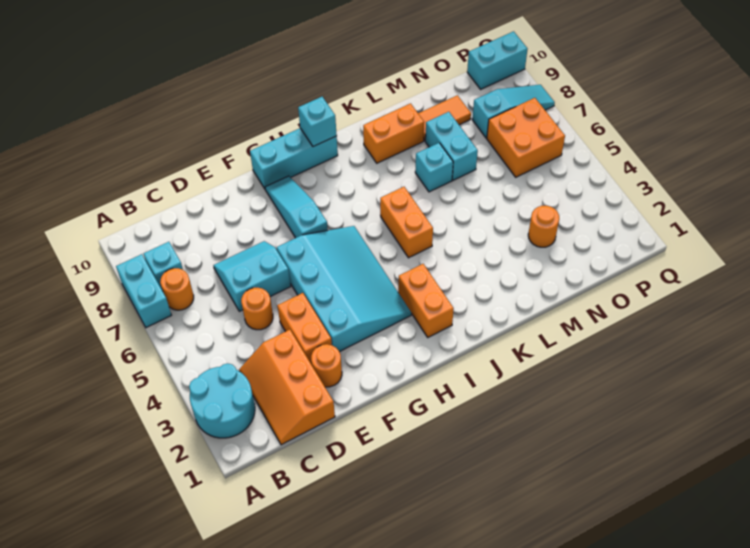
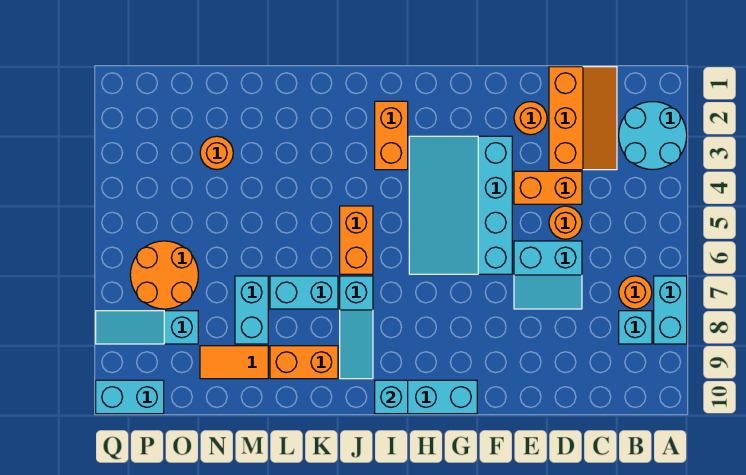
orange brick E3:E4 level 1 -> orange brick D4:E4 level 1
cyan slope G7:G9 level 1 top 7 -> cyan slope J7:J9 level 1 top 7
cyan brick L7 level 1 -> cyan brick K7:L7 level 1
orange brick O6:P7 level 1 -> orange round brick O6:P7 level 1

